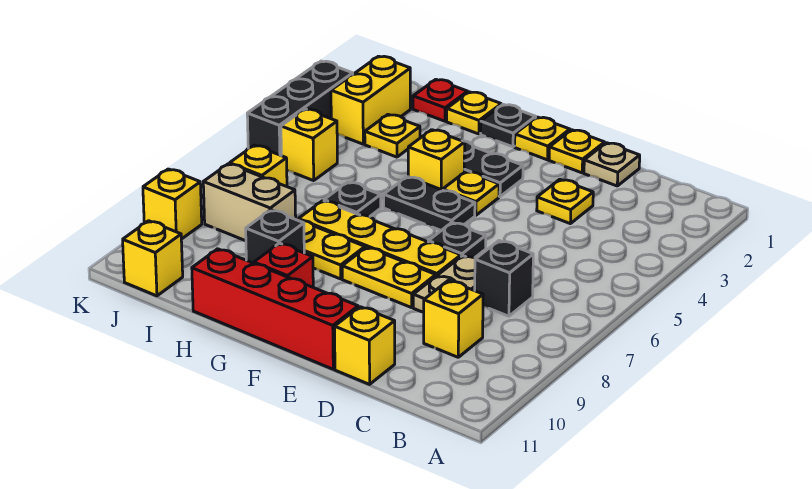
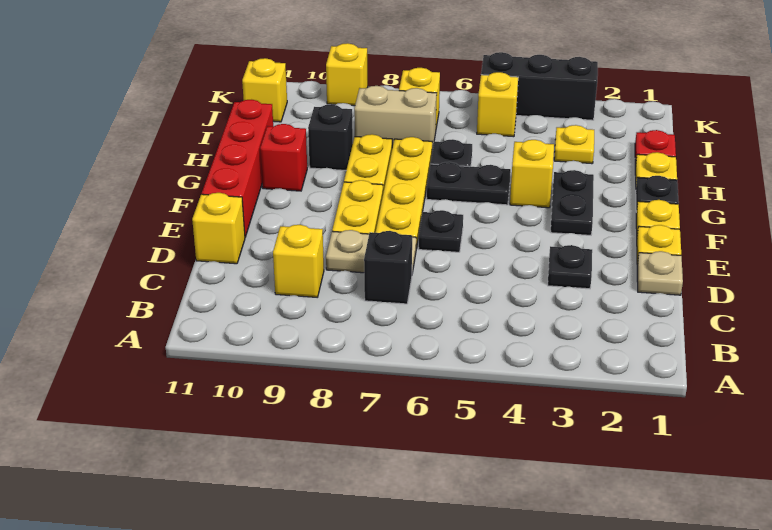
yellow plate D3 level 1 -> black plate D3 level 1
yellow plate F4 level 1 -> none
black plate F5:G5 level 1 -> black plate G5:G6 level 1
tan brick I8:J8 level 1 -> tan brick I7:I8 level 1
yellow brick J2:J3 level 1 -> none

